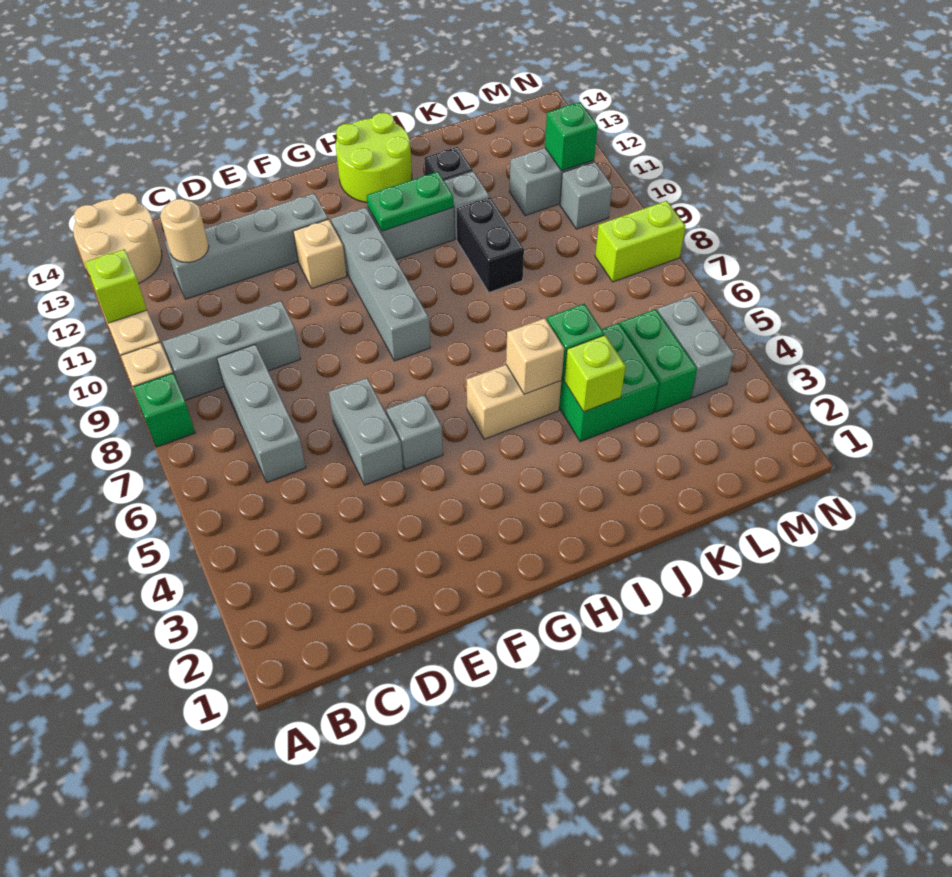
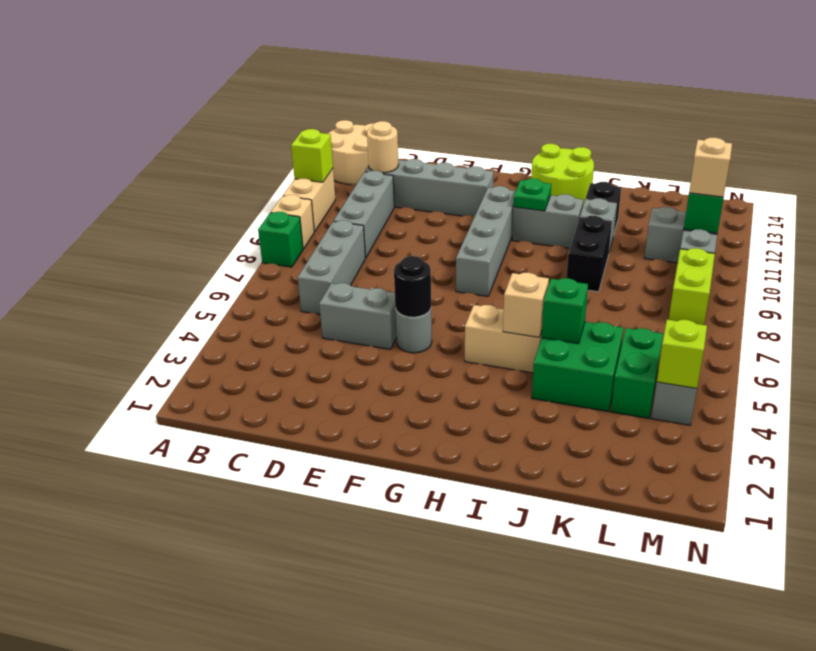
grey brick B9:D9 level 1 -> grey brick C9:C11 level 1
grey brick E5:E6 level 1 -> grey brick D5:E5 level 1
grey brick F5 level 1 -> grey round brick F5 level 1
none -> black round brick F5 level 2
tan brick F11 level 1 -> tan brick M11 level 3
green plate H11:I11 level 2 -> green plate H11 level 2
lime brick J4 level 2 -> lime brick M4 level 2
lime brick M8:N8 level 1 -> lime brick M8:M9 level 1

